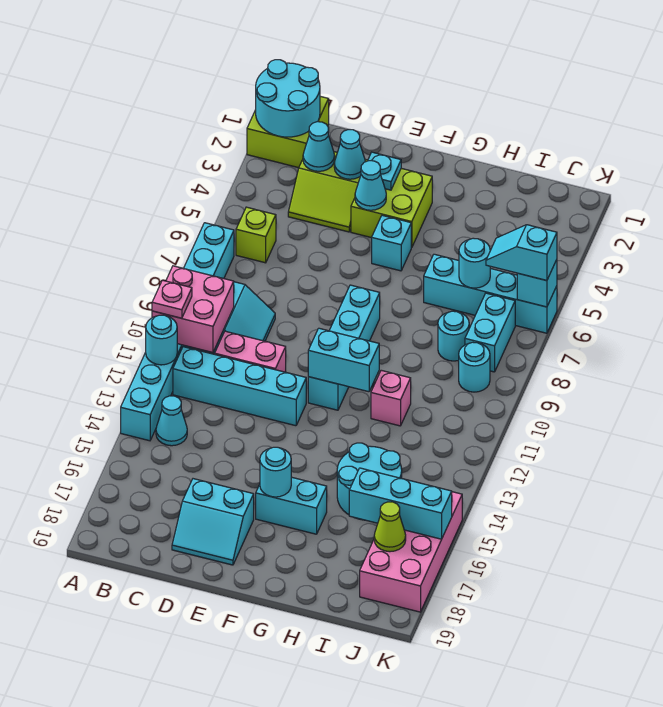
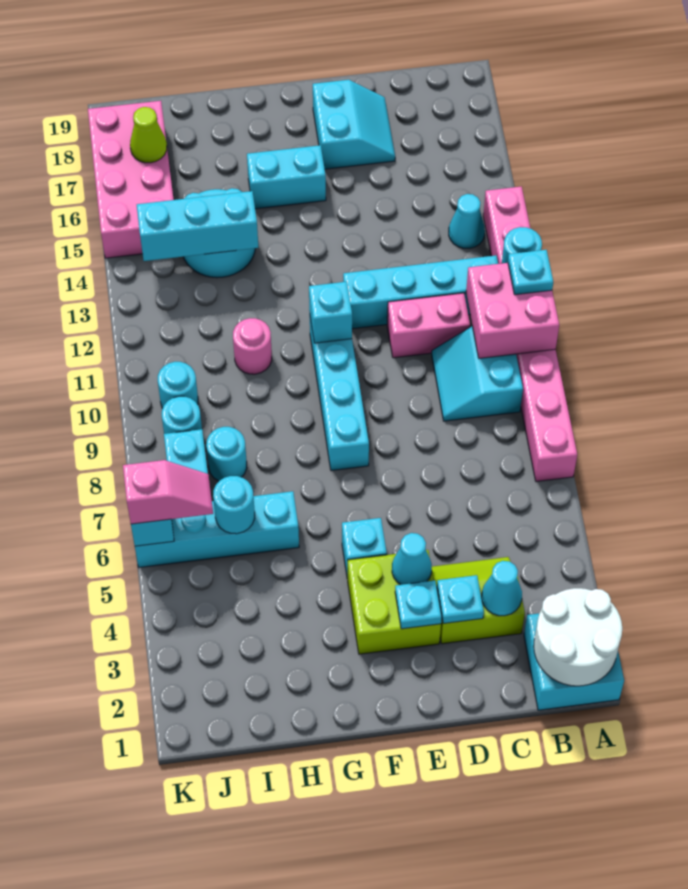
lime brick A1:B2 level 1 -> cyan brick A1:B2 level 1
cyan round brick A1:B2 level 2 -> white round brick A1:B2 level 2
cyan brick A7:A14 level 1 -> pink brick A7:A14 level 1
pink plate A11 level 3 -> cyan plate A11 level 3
lime brick B6 level 1 -> none
cyan cone D3 level 2 -> cyan plate D3 level 2
cyan slope D17:E18 level 1 top 17 -> cyan slope D17:E18 level 1 top E
cyan brick F11:G11 level 2 -> cyan brick F11 level 2
cyan round brick F16 level 2 -> cyan round brick J10 level 1
pink brick H11 level 1 -> pink round brick H11 level 1
cyan brick I16:K16 level 2 -> cyan brick H14:J14 level 2
cyan slope J6:K6 level 3 top K -> pink slope J6:K6 level 3 top K

